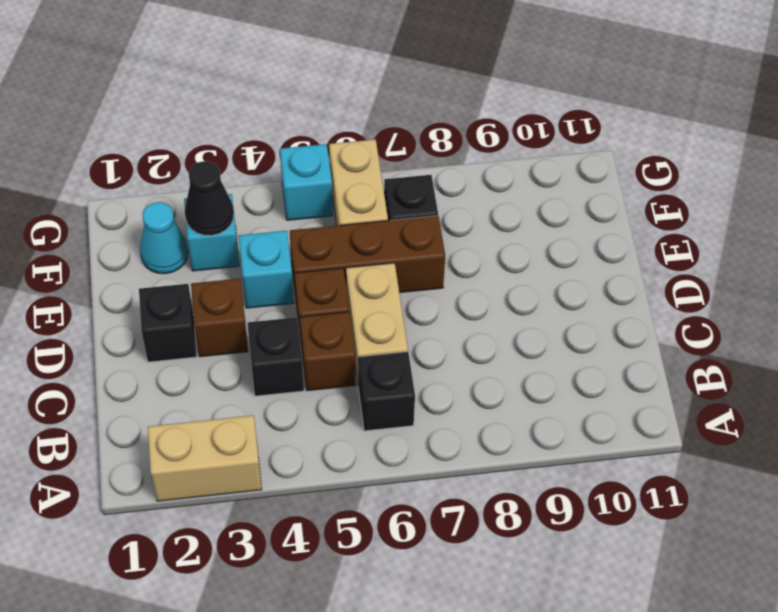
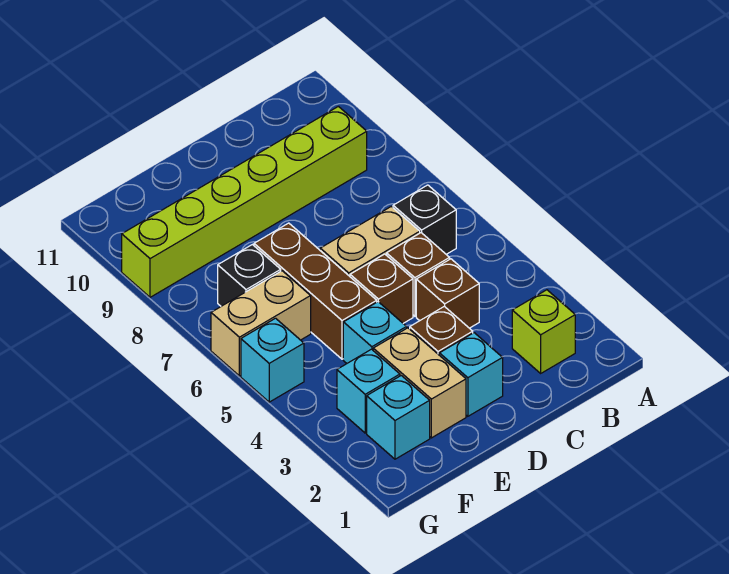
tan brick A2:A3 level 1 -> tan brick E2:E3 level 1
none -> lime brick B2 level 1
none -> lime brick B9:G9 level 1
black brick C4 level 1 -> brown brick C4 level 1
black brick D2 level 1 -> cyan brick D2 level 1
cyan cone F2 level 1 -> cyan brick F2 level 1
black cone F3 level 2 -> none

